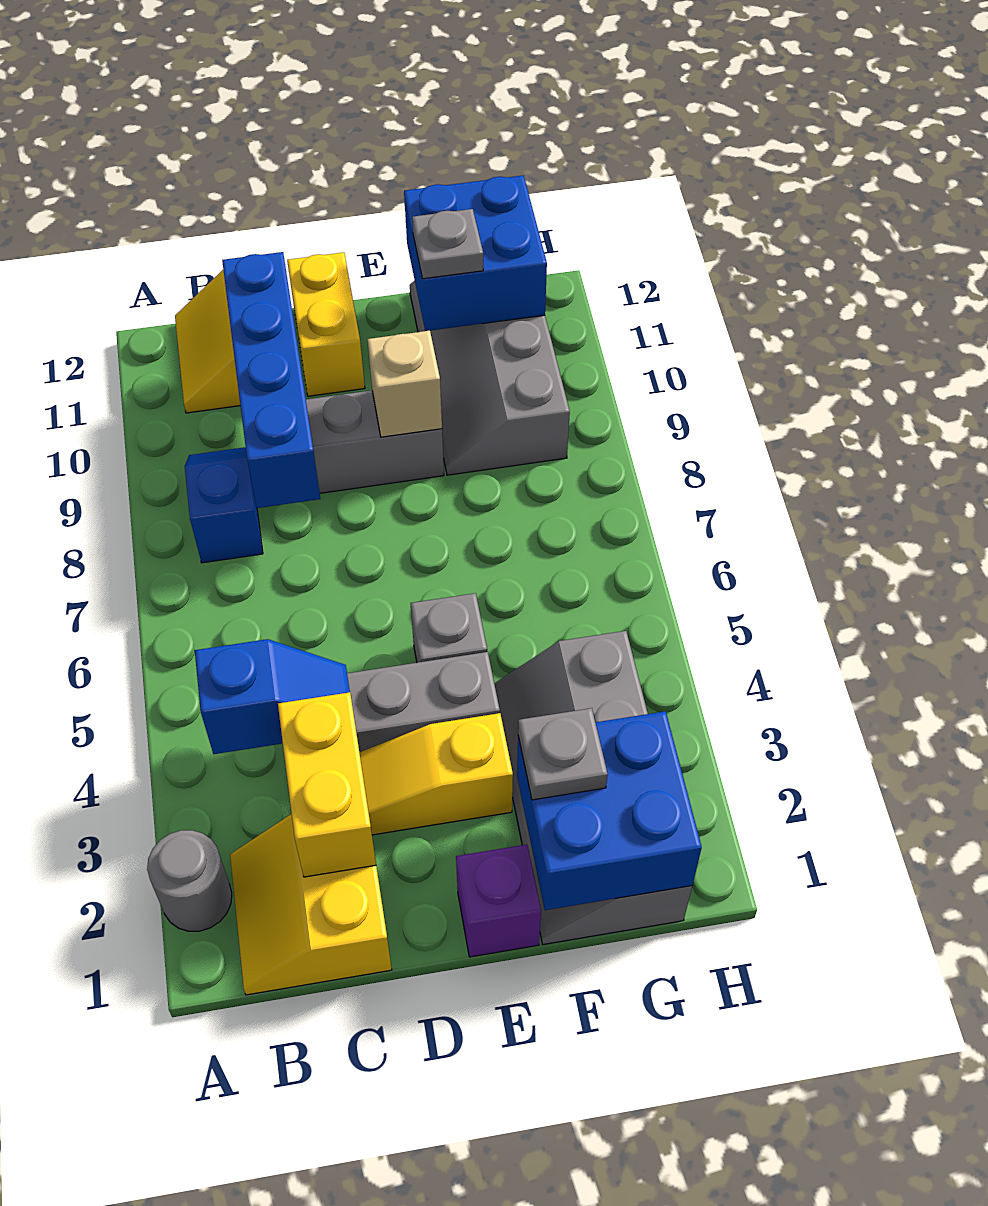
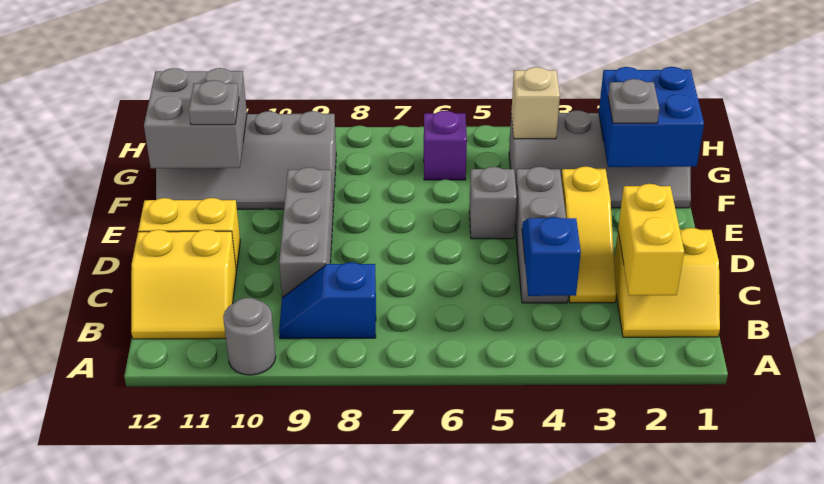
grey round brick A2 level 1 -> grey round brick A10 level 1
yellow brick C2:C3 level 2 -> yellow brick B2:C2 level 2
blue brick C8:C11 level 2 -> none
purple brick E1 level 1 -> purple brick G6 level 1
tan brick E9 level 2 -> tan brick G4 level 2
blue brick F11:G12 level 2 -> grey brick F11:G12 level 2

